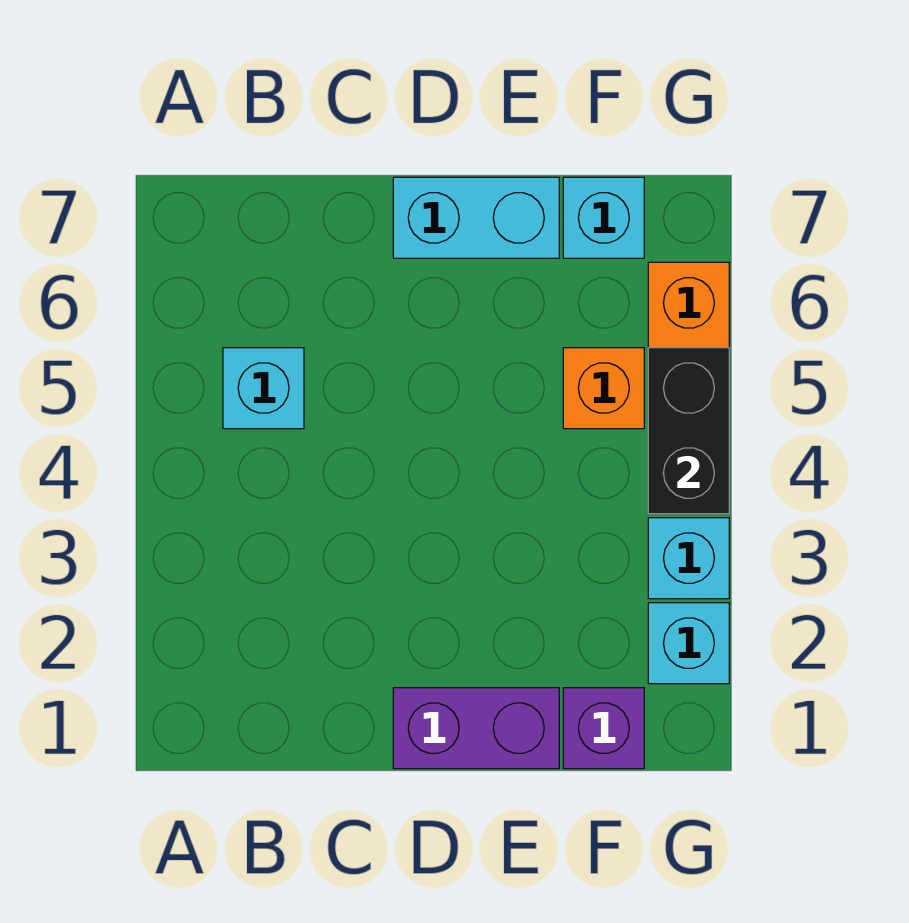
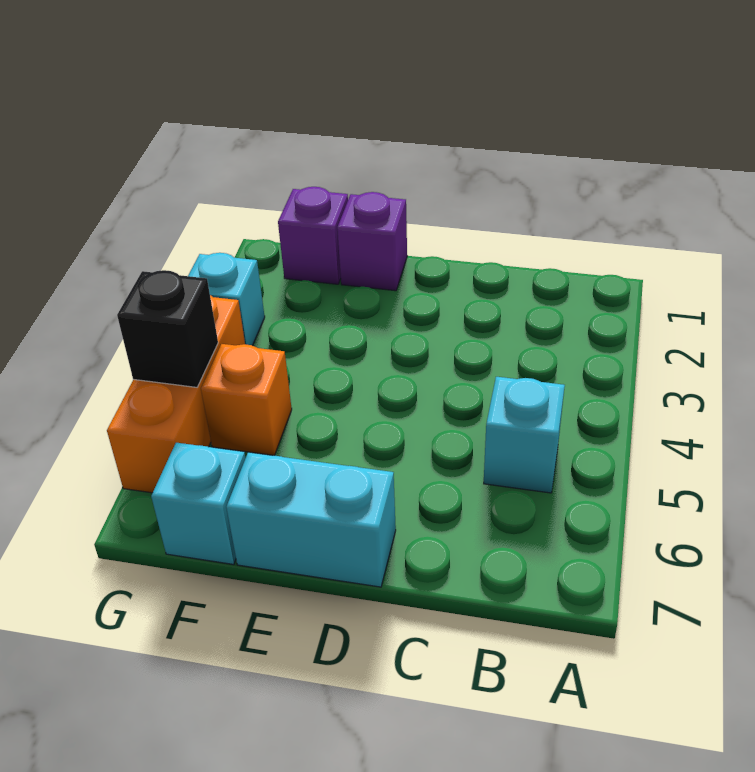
purple brick D1:E1 level 1 -> purple brick E1 level 1
cyan brick G2 level 1 -> none
black brick G4:G5 level 2 -> black brick G5 level 2

